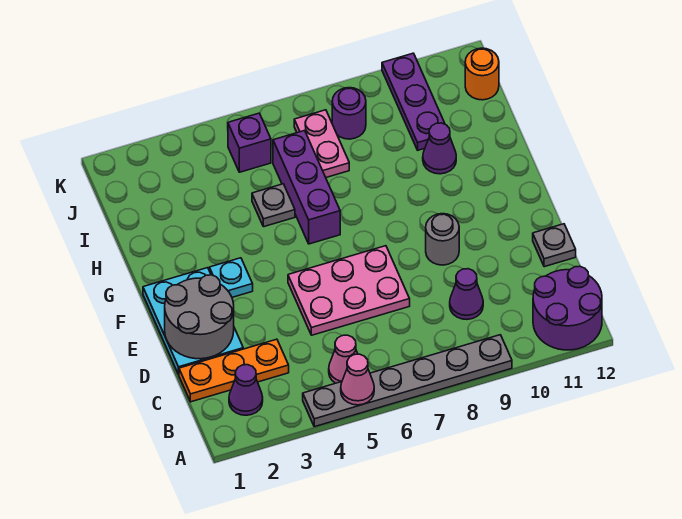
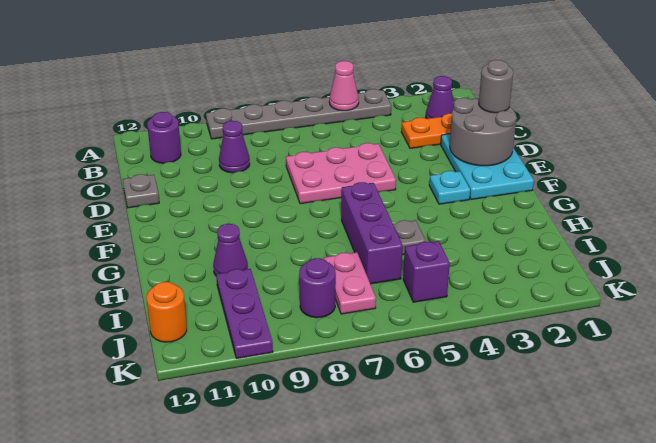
purple round brick A11:B12 level 1 -> purple round brick B11 level 1
pink cone B5 level 1 -> none
grey round brick E9 level 1 -> grey round brick D1 level 3

